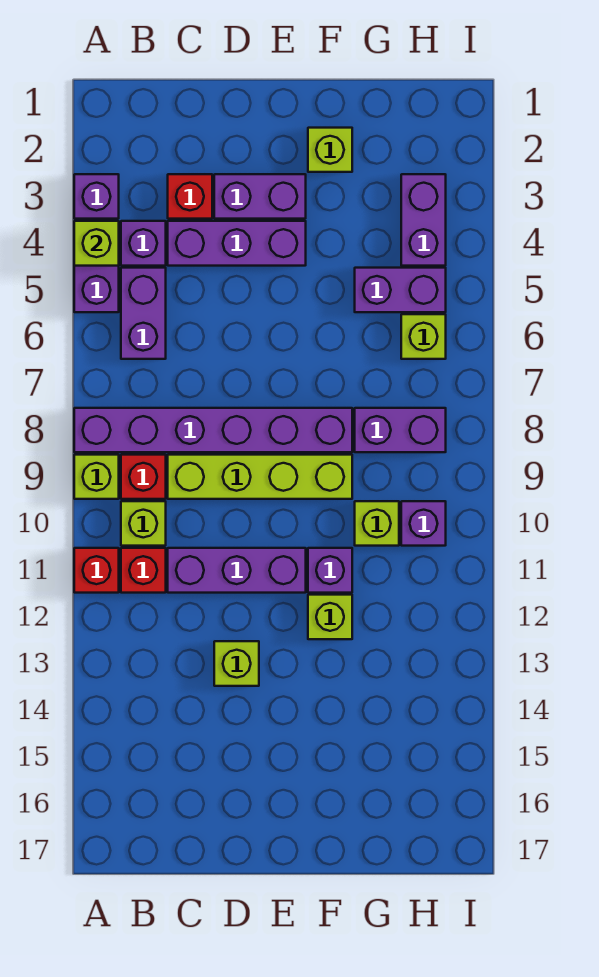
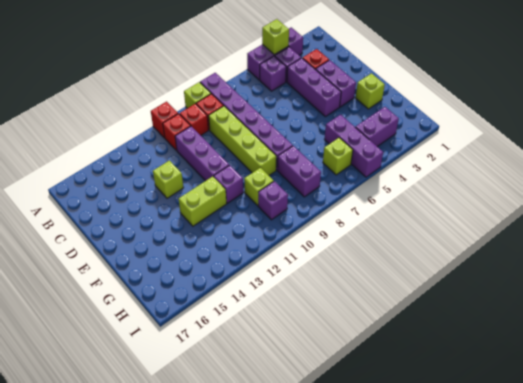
purple brick B5:B6 level 1 -> purple brick B5 level 1
lime brick B10 level 1 -> red brick B10 level 1
lime brick F12 level 1 -> lime brick F12:F13 level 1
purple brick G5:H5 level 1 -> purple brick G5:I5 level 1

